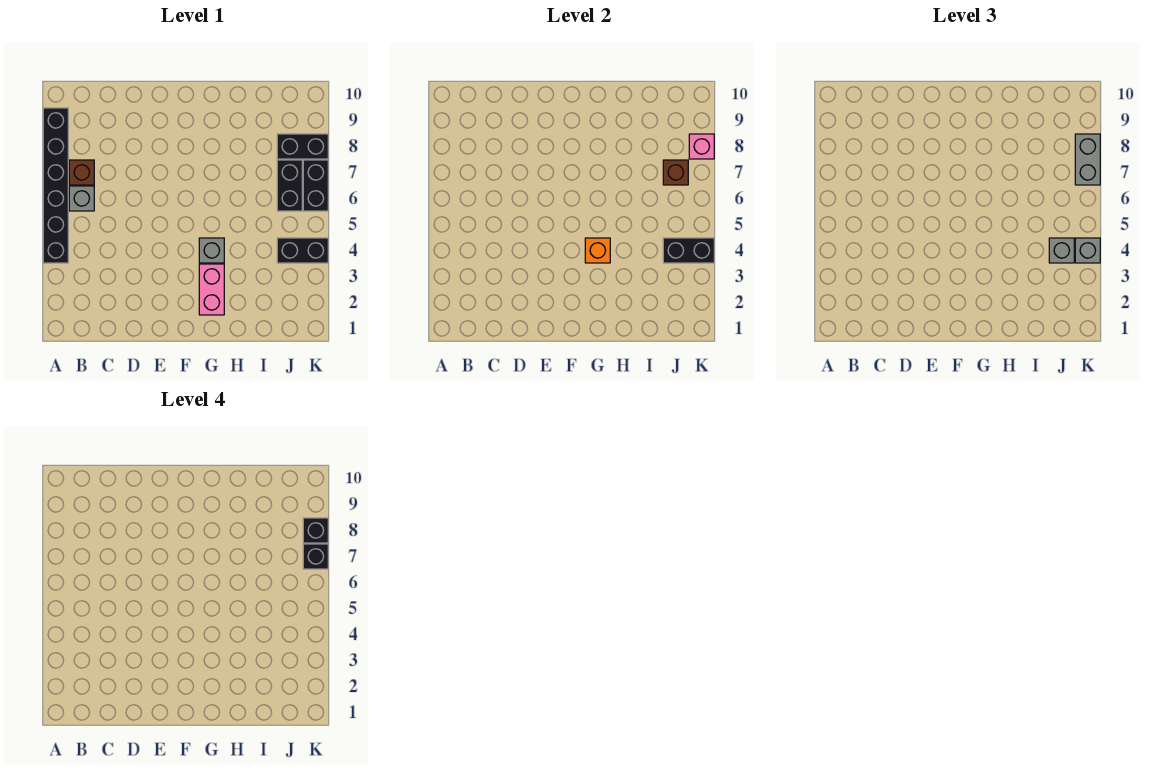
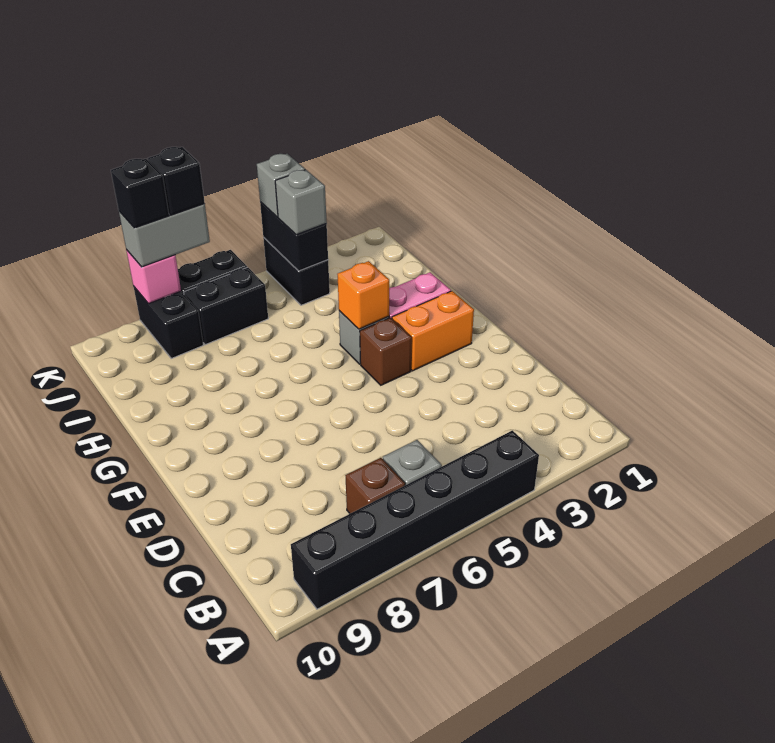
none -> orange brick F2:F3 level 1
brown brick J7 level 2 -> brown brick F4 level 1

